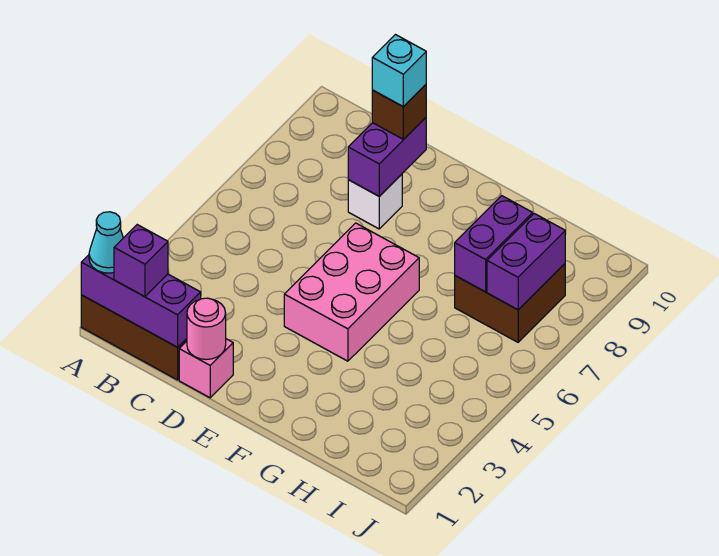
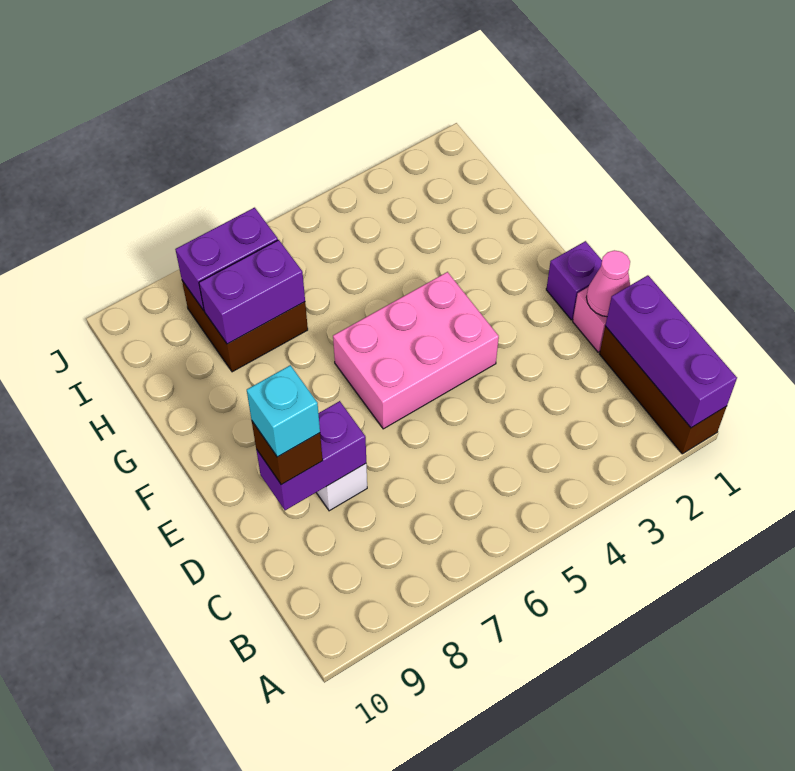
cyan cone A1 level 3 -> none
purple brick B1 level 3 -> purple brick E1 level 1
pink round brick D1 level 2 -> pink cone D1 level 2

